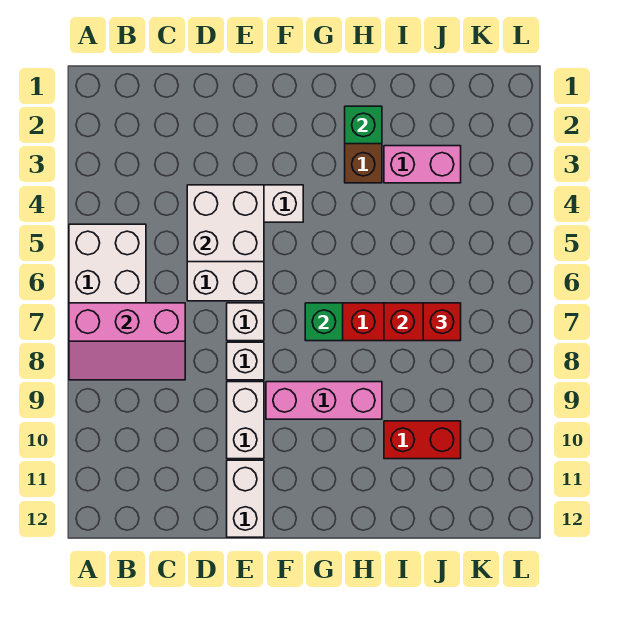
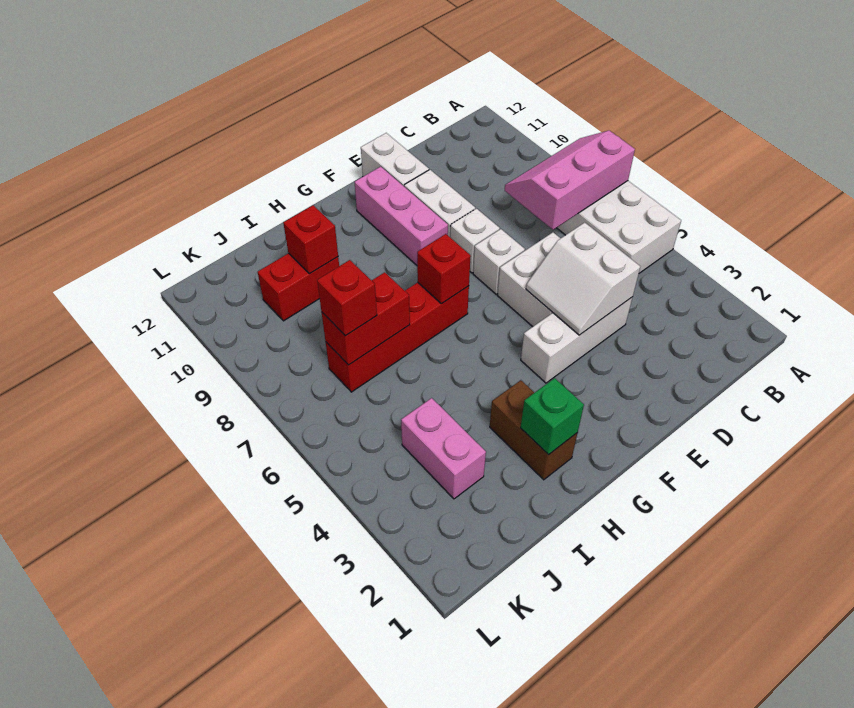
white brick D4:E5 level 2 -> white slope D4:E5 level 2 top D
pink brick F9:H9 level 1 -> pink brick F9:F11 level 1
green brick G7 level 2 -> red brick G7 level 2
pink brick I3:J3 level 1 -> pink brick J3:J4 level 1
none -> red brick I10 level 2

